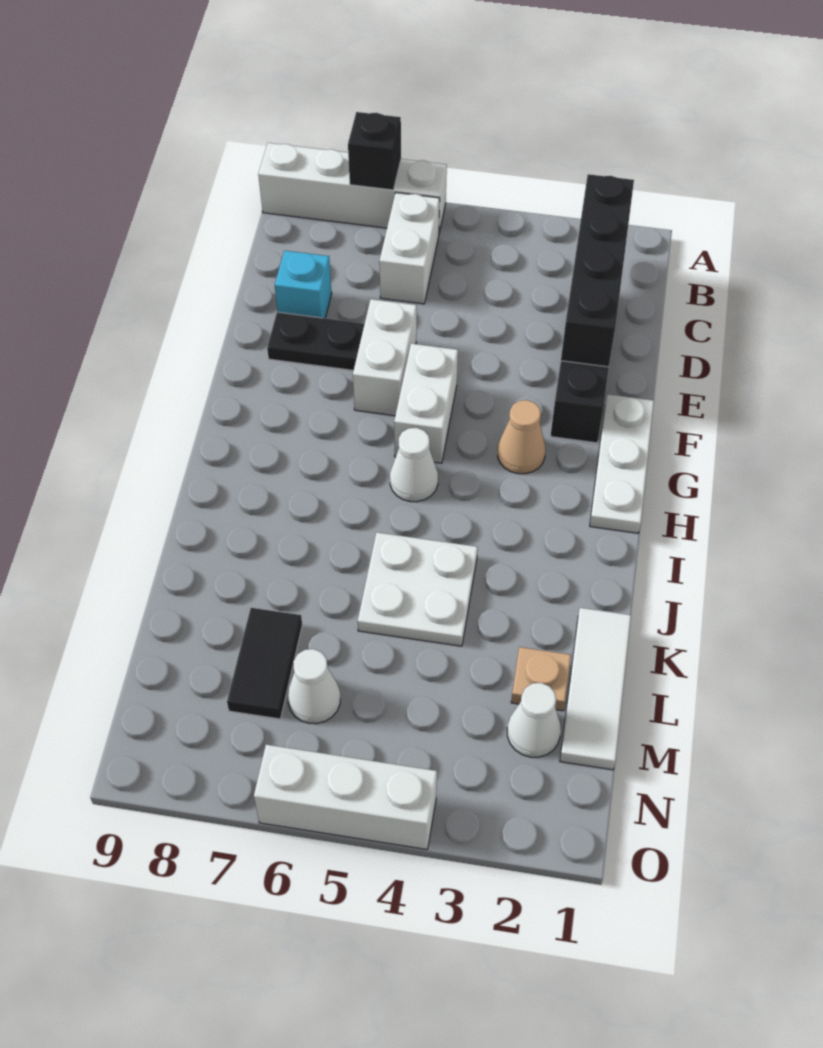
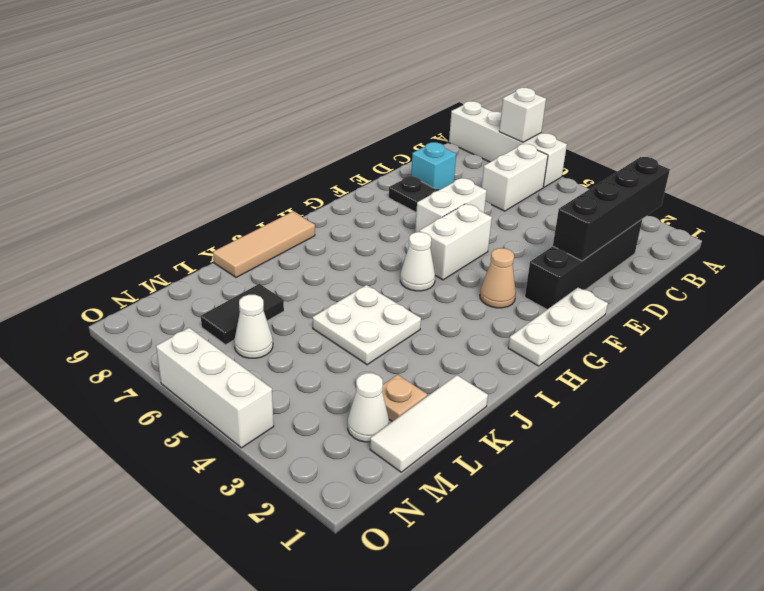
black brick A7 level 2 -> white brick A7 level 2
none -> tan tile I9:K9 level 1

